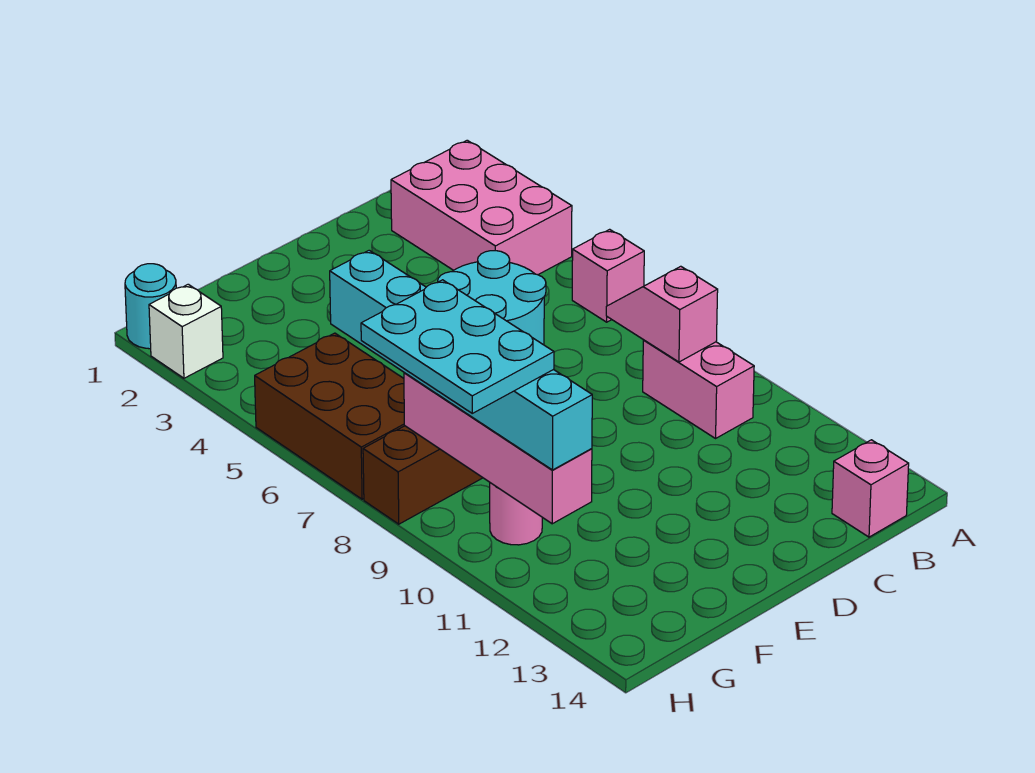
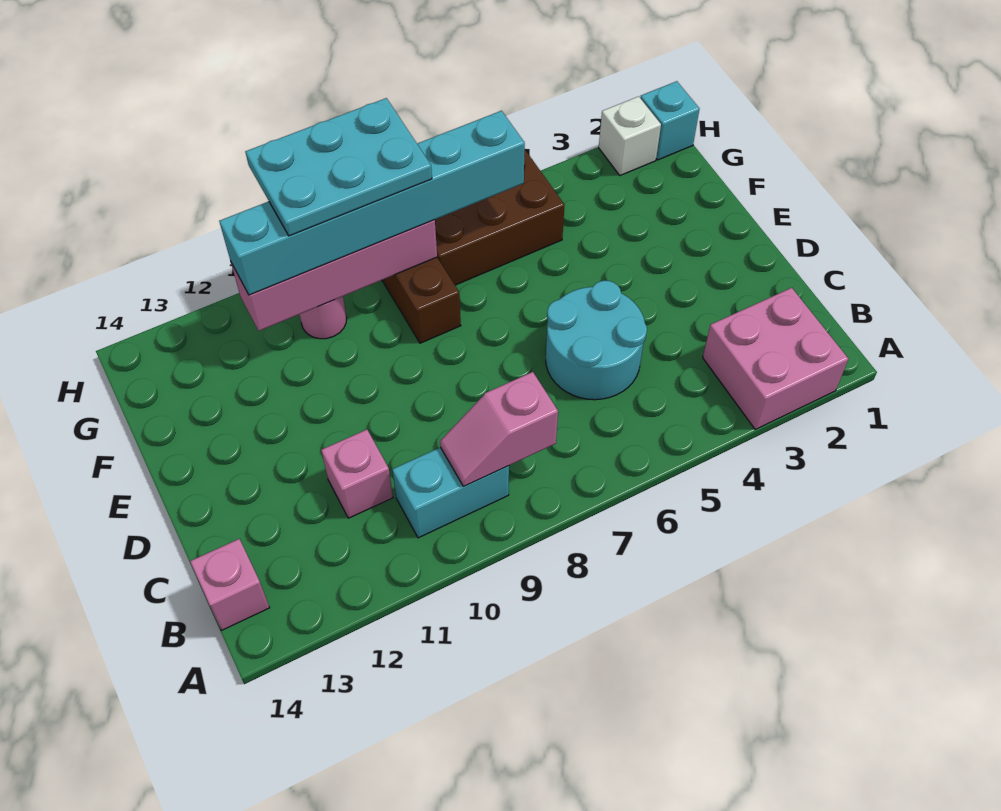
pink brick A2:B4 level 1 -> pink brick A2:B3 level 1
pink brick A6 level 1 -> pink brick C11 level 1
pink slope B8:B9 level 2 top 9 -> pink slope B8:B9 level 2 top 8
pink brick B9:B10 level 1 -> cyan brick B9:B10 level 1
cyan round brick H1 level 1 -> cyan brick H1 level 1

